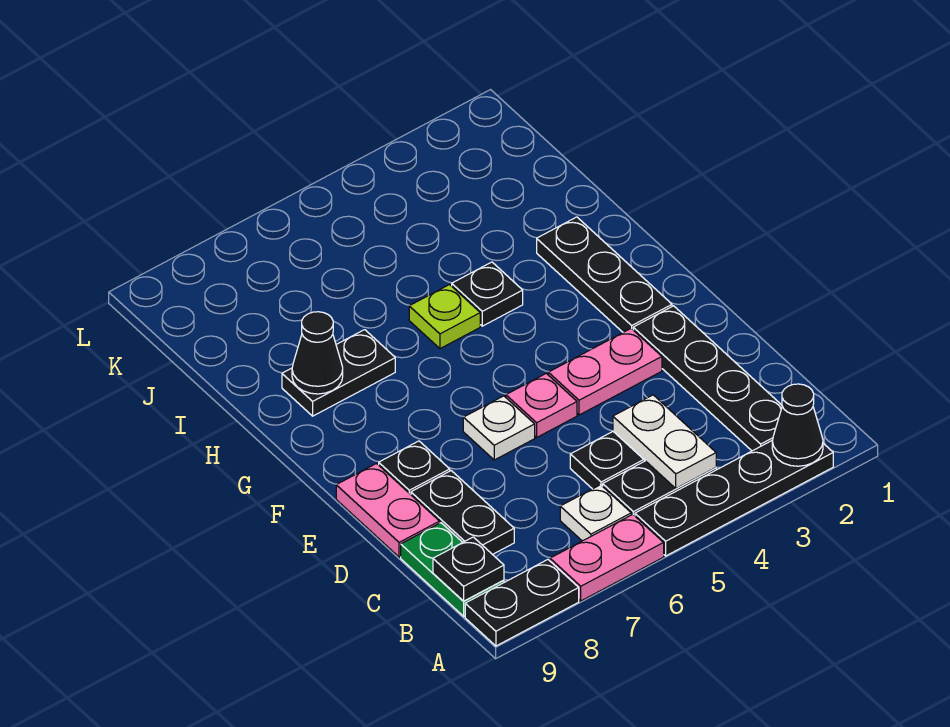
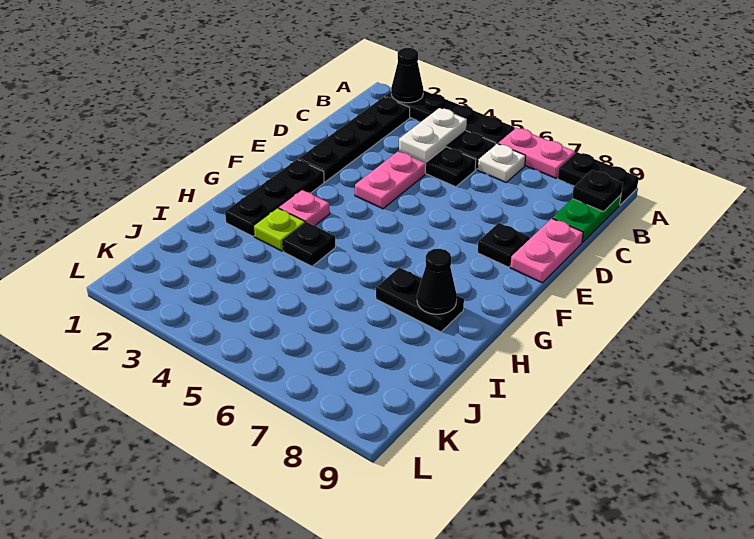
black plate C8:D8 level 1 -> none
pink plate E3:E4 level 1 -> pink plate D4:E4 level 1
pink plate E5 level 1 -> pink plate G3 level 1
white plate E6 level 1 -> none
lime plate H5 level 1 -> lime plate H3 level 1

